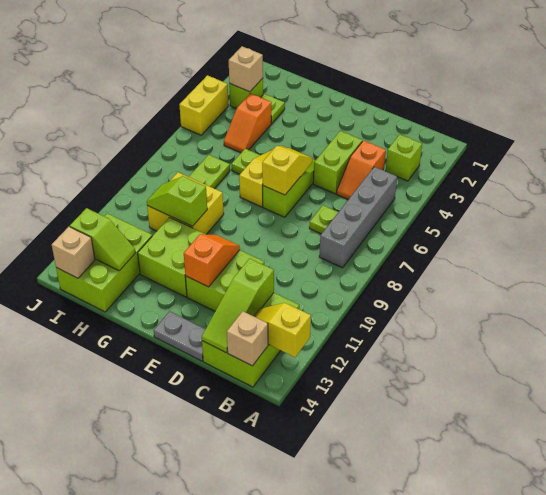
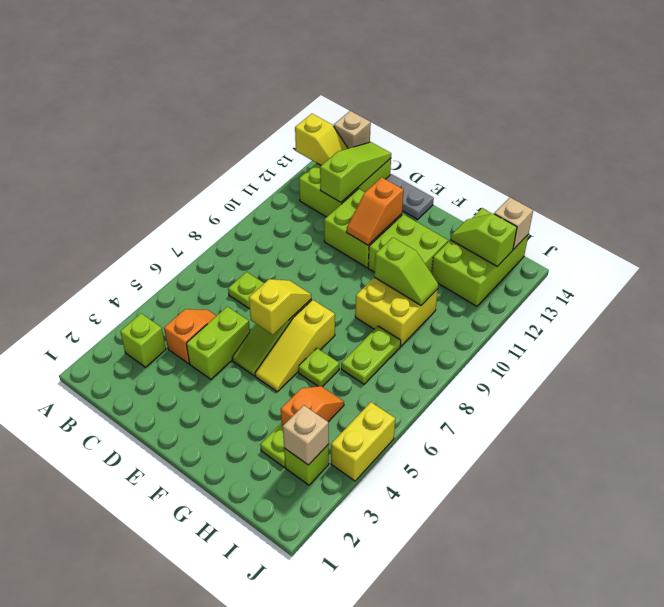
grey brick B5:B8 level 1 -> none
yellow slope E6:E7 level 2 top 7 -> yellow slope E6:E7 level 2 top 6

